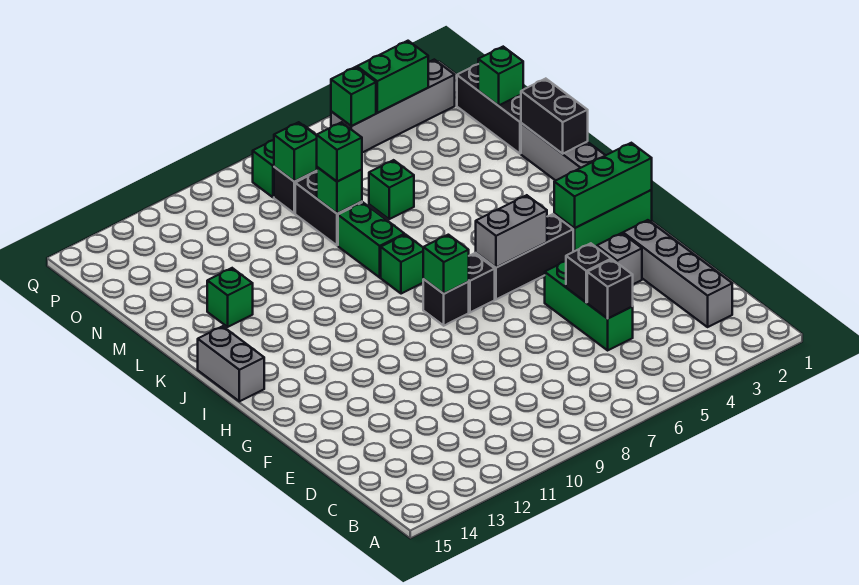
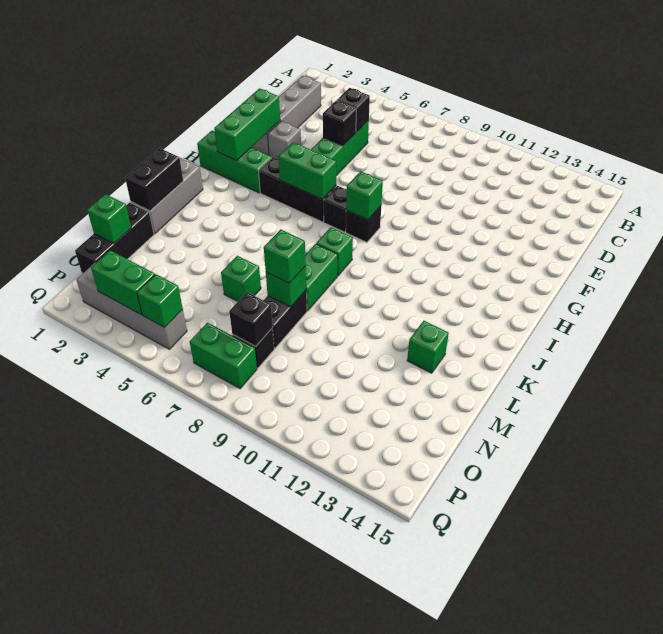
green brick H1:H3 level 2 -> green brick F2:H2 level 2
grey brick H5:H6 level 2 -> green brick H5:H6 level 2
grey brick I15:J15 level 1 -> none
green brick O8 level 2 -> black brick O8 level 2

